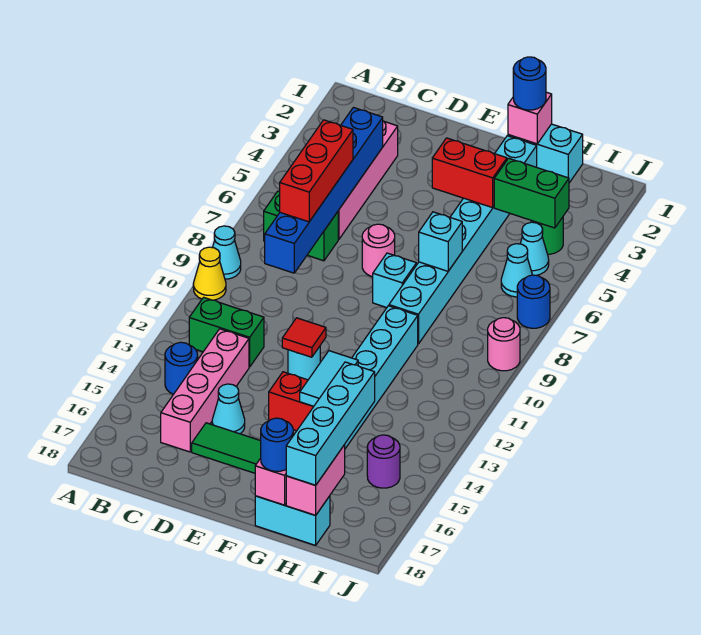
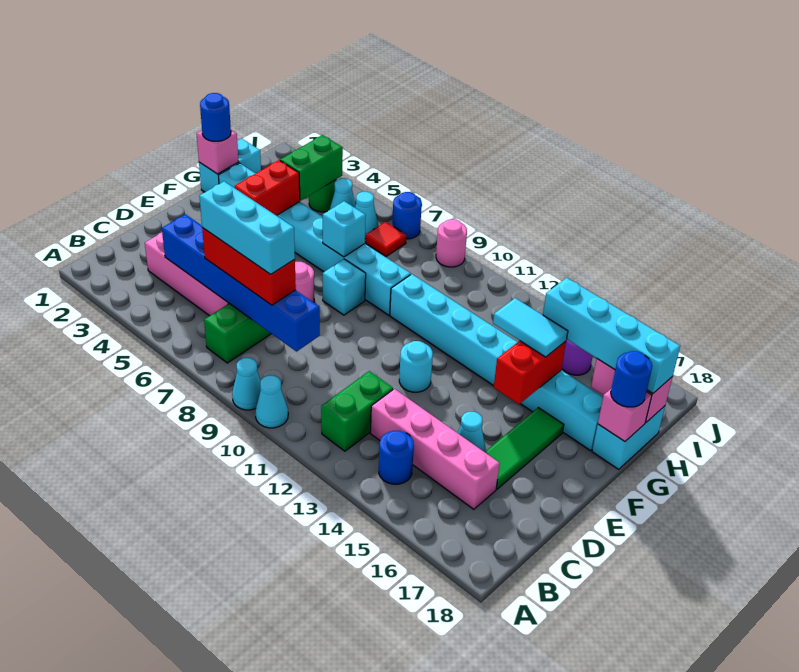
yellow cone A10 level 1 -> cyan cone A10 level 1
none -> cyan brick C6:C8 level 4
red tile E12 level 2 -> red tile I7 level 1

